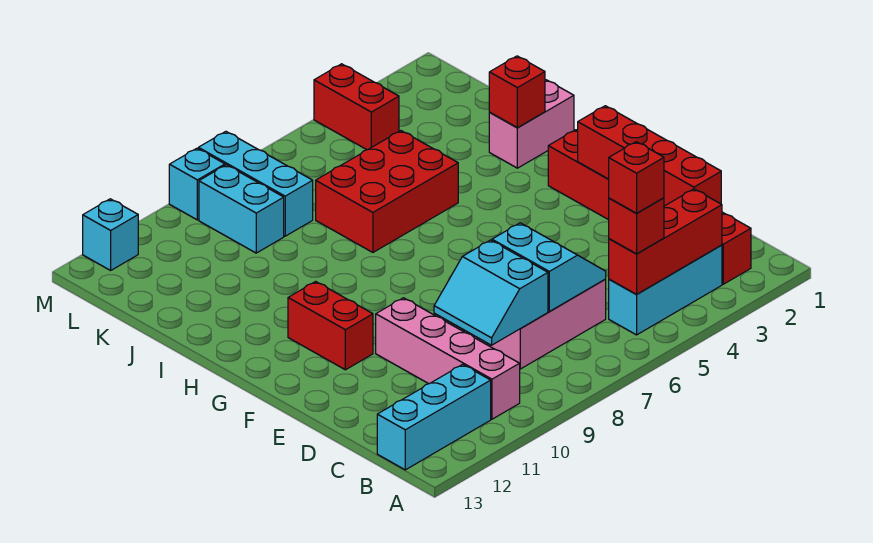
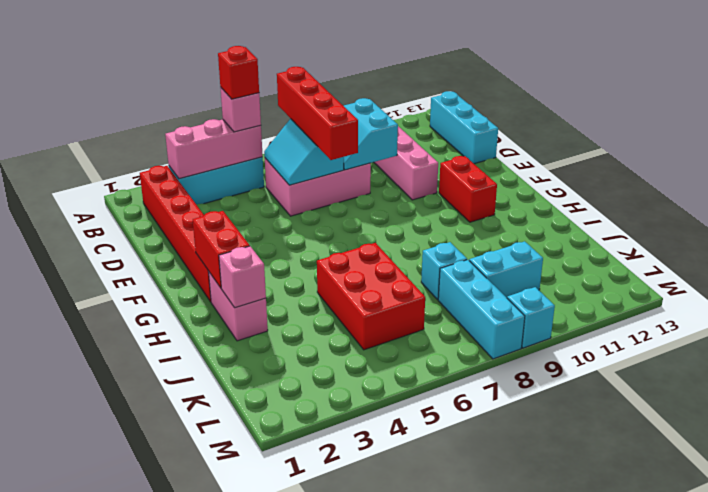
red brick B3:B5 level 2 -> pink brick B3:B5 level 2
red brick B5 level 3 -> pink brick B5 level 3
cyan brick B11:B13 level 1 -> cyan brick B13:D13 level 1
red brick C2:F2 level 2 -> red brick B7:E7 level 3
cyan slope C8:D9 level 2 top 8 -> cyan slope C8:D9 level 2 top 9
pink brick I1:I2 level 1 -> pink brick H2:I2 level 1
red brick I2 level 2 -> pink brick I2 level 2
red brick I5:J7 level 1 -> red brick I5:K6 level 1
cyan brick K9:L9 level 1 -> cyan brick K9:K10 level 1
red brick L4:M4 level 1 -> red brick G2:H2 level 2
cyan brick M12 level 1 -> cyan brick J8 level 1

